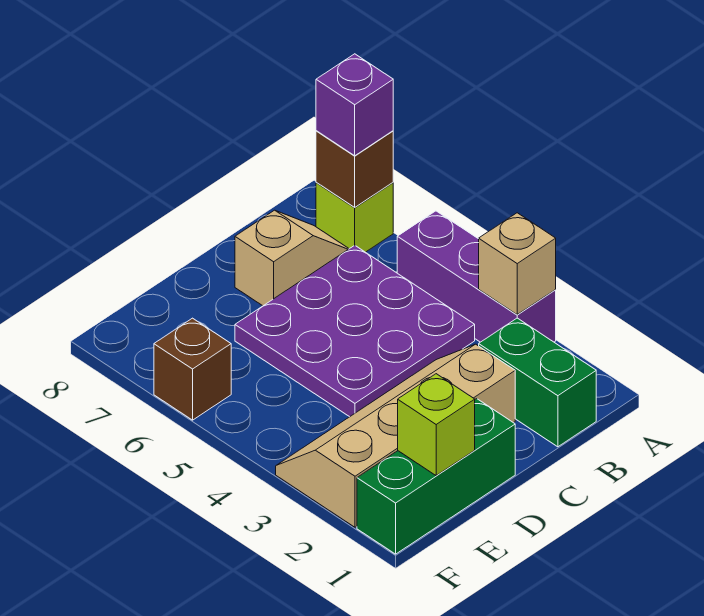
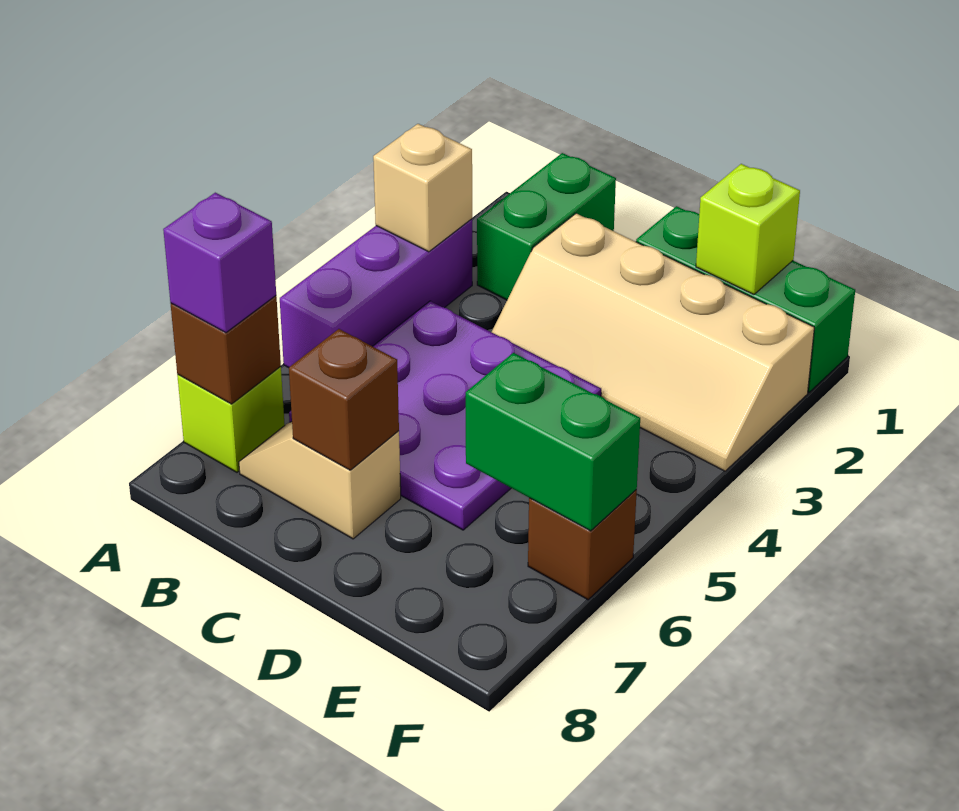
none -> brown brick C7 level 2
none -> green brick E6:F6 level 2

